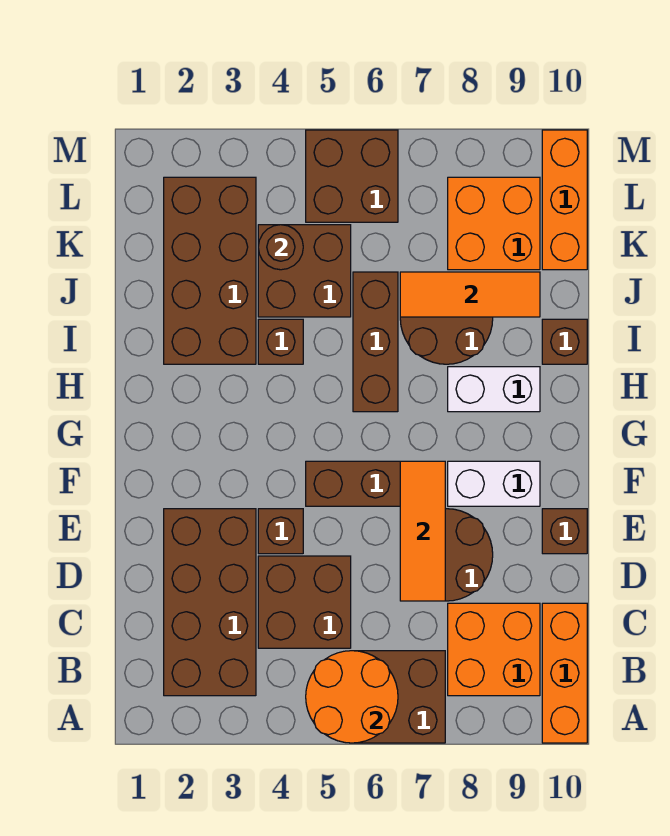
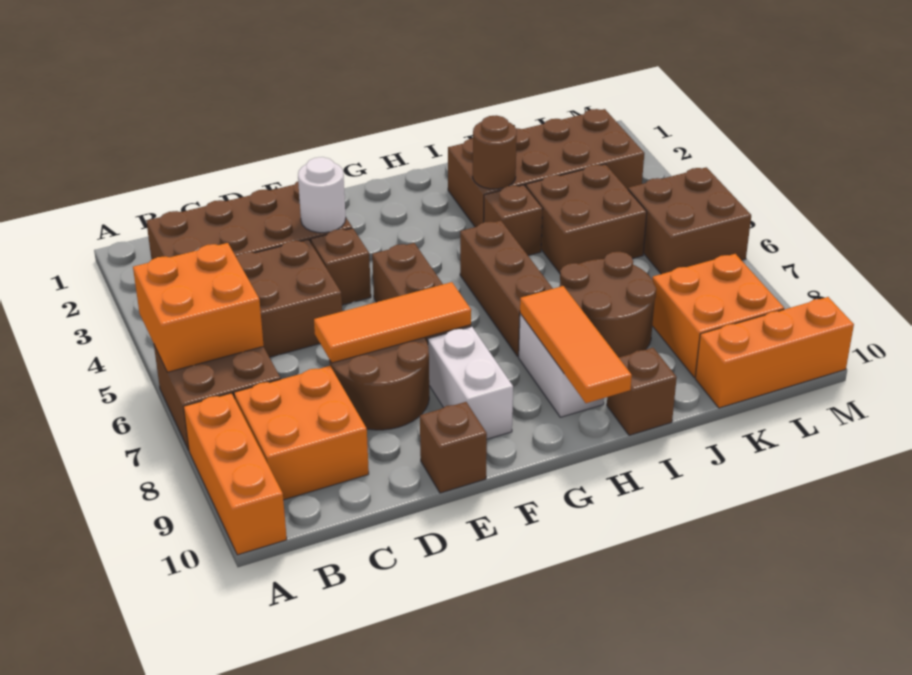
orange round brick A5:B6 level 2 -> orange brick A5:B6 level 2
orange brick A10:C10 level 1 -> orange brick A8:A10 level 1
none -> white round brick E3 level 2
brown brick H6:J6 level 1 -> brown brick H5:H7 level 1
orange tile J7:J9 level 2 -> orange tile H8:H10 level 2
brown round brick K4 level 2 -> brown round brick I3 level 2

